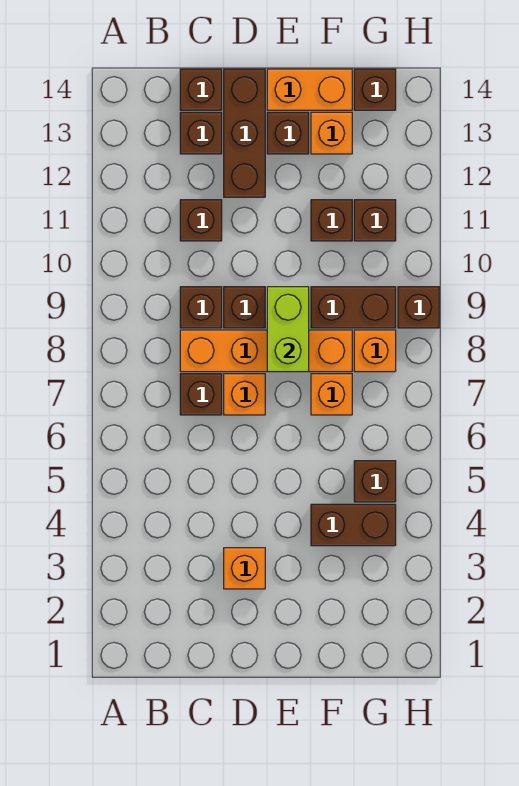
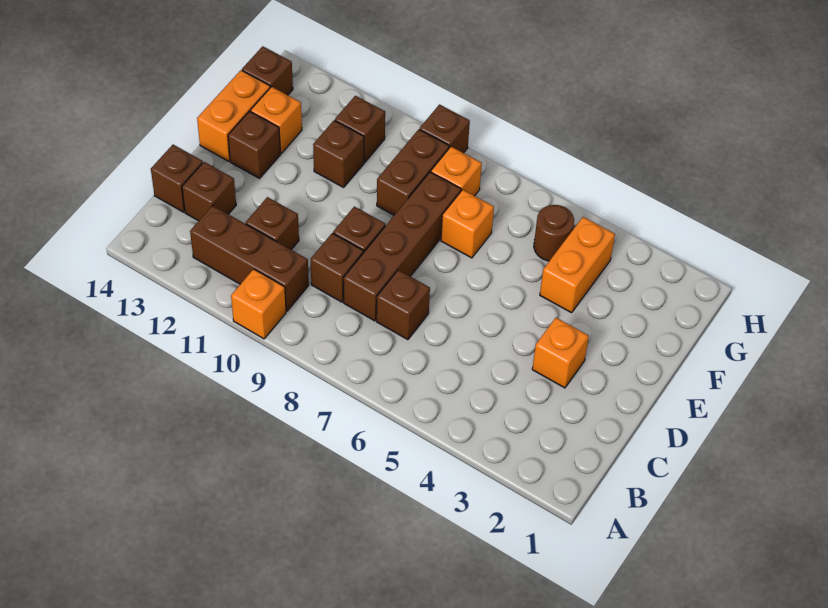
orange brick C8:F8 level 1 -> brown brick C8:F8 level 1
orange brick D7 level 1 -> orange brick A10 level 1
brown brick D12:D14 level 1 -> brown brick B10:B12 level 1
lime brick E8:E9 level 2 -> none
brown brick F4:G4 level 1 -> orange brick F4:G4 level 1
brown brick G5 level 1 -> brown round brick G5 level 1

